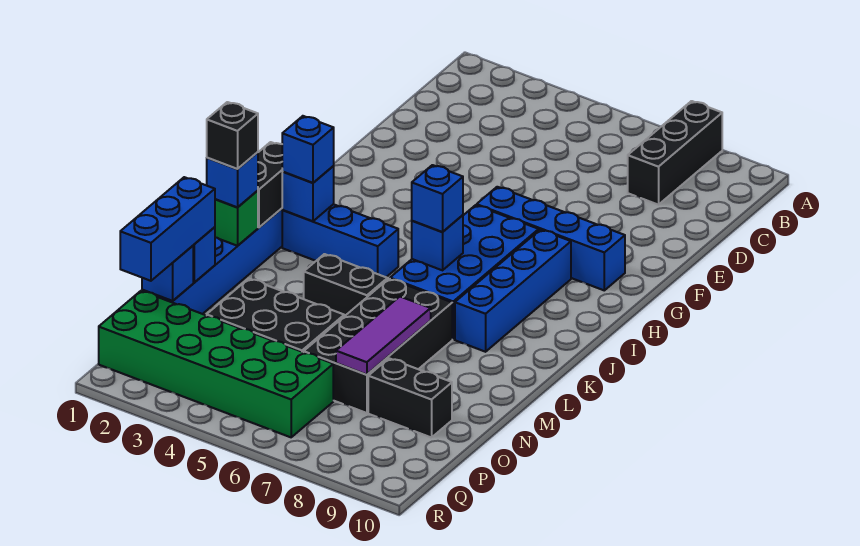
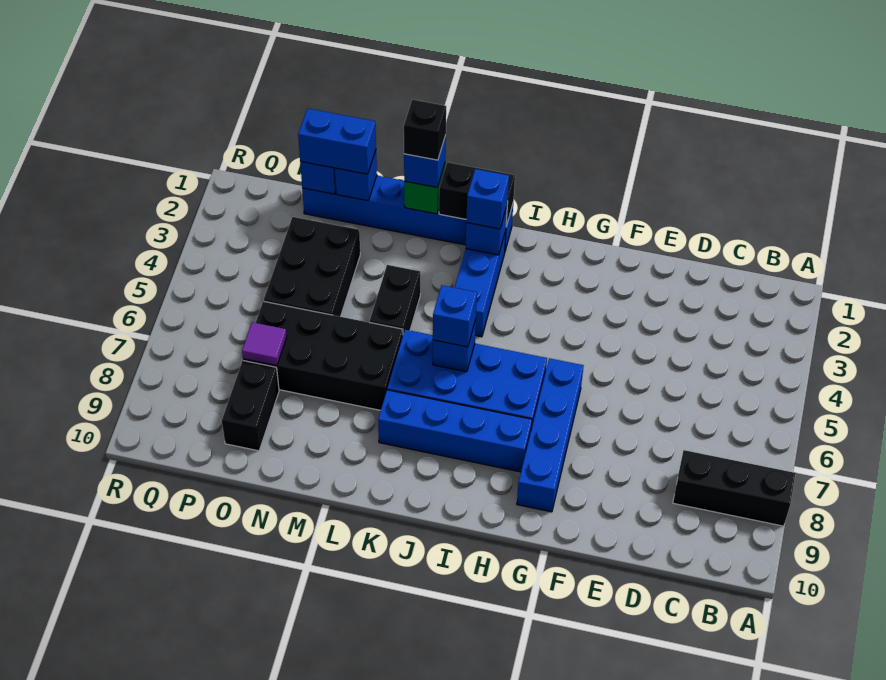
purple tile M7:O7 level 2 -> purple tile O7 level 2
blue brick N1:P1 level 3 -> blue brick N1:O1 level 3
green brick P1:Q6 level 1 -> none

